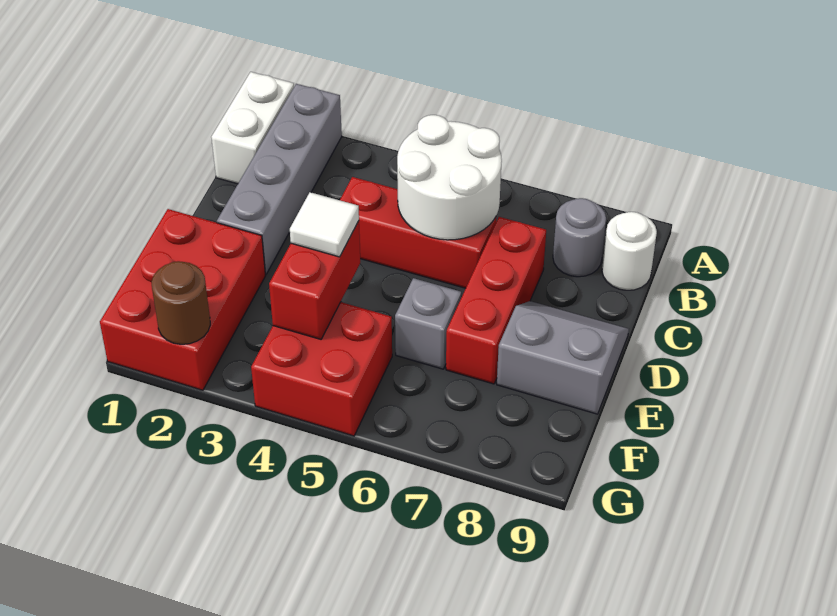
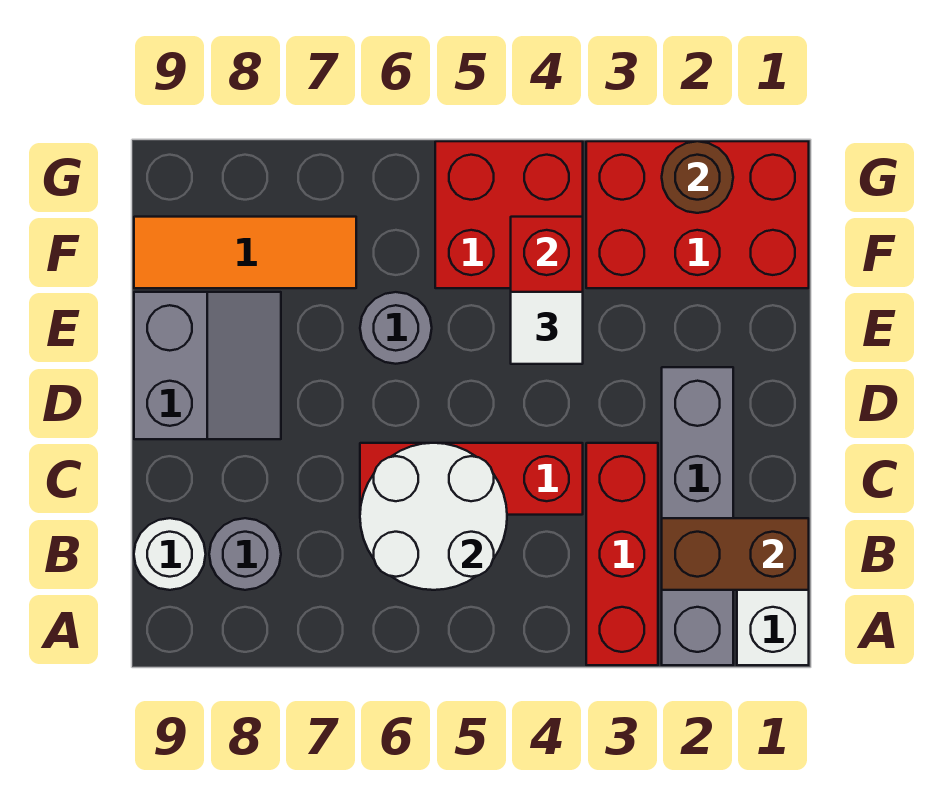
none -> brown brick B1:B2 level 2
red brick C7:E7 level 1 -> red brick A3:C3 level 1
grey slope D8:E9 level 1 top E -> grey slope D8:E9 level 1 top 9
red brick E1:G2 level 1 -> red brick F1:G3 level 1
grey brick E6 level 1 -> grey round brick E6 level 1
none -> orange tile F7:F9 level 1

